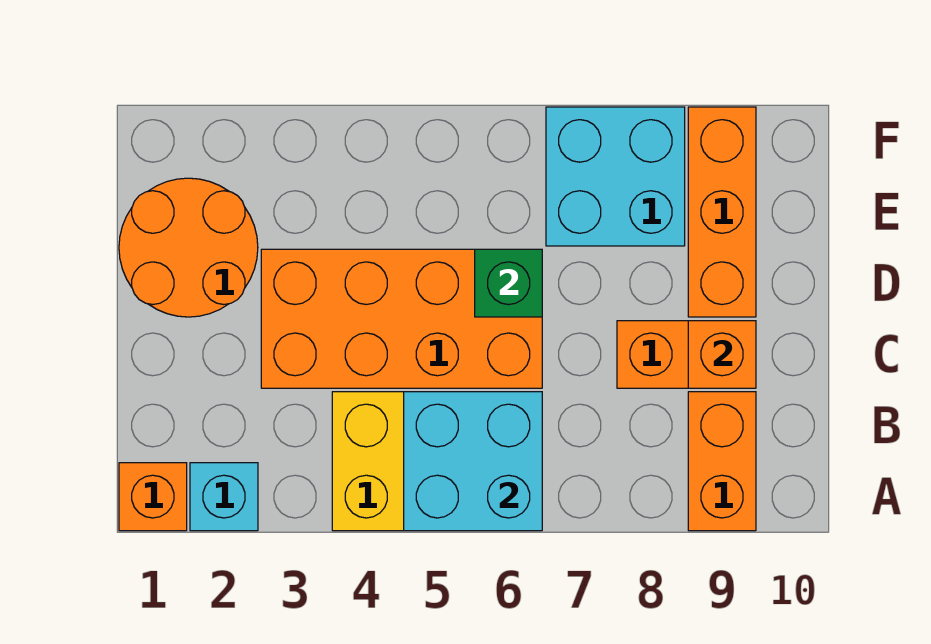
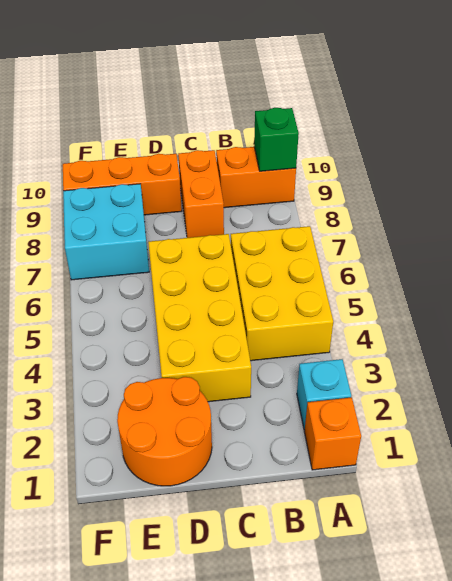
cyan brick A5:B6 level 2 -> none
orange brick C3:D6 level 1 -> yellow brick C3:D6 level 1
orange brick C9 level 2 -> none
green brick D6 level 2 -> green brick A9 level 2

